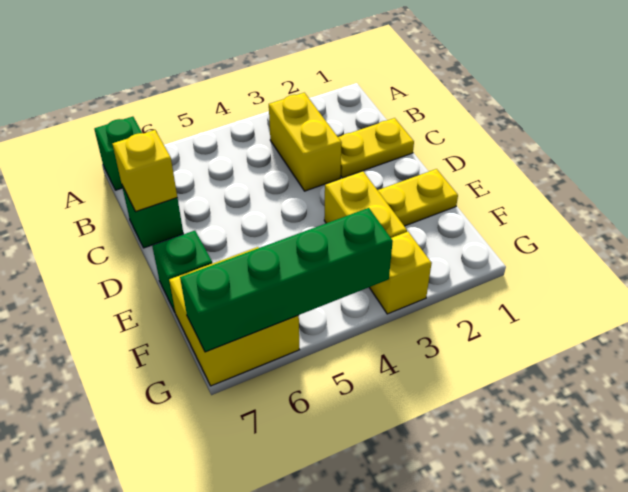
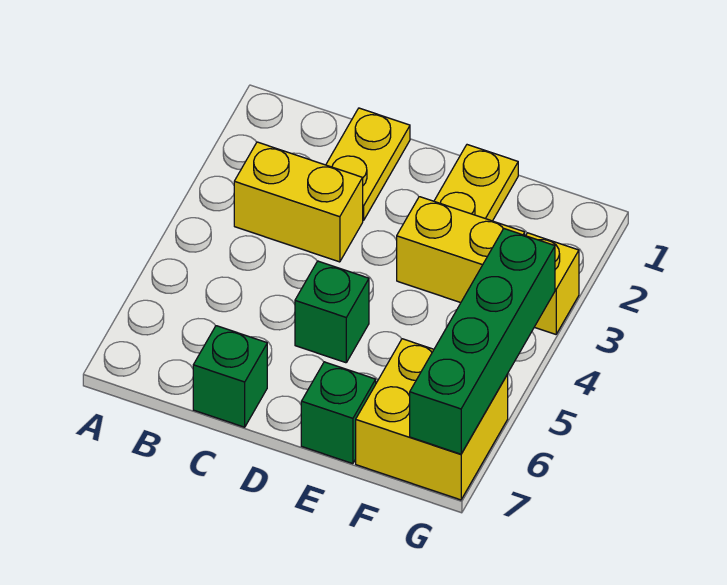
green brick A7 level 1 -> green brick D5 level 1
yellow brick C7 level 2 -> none

